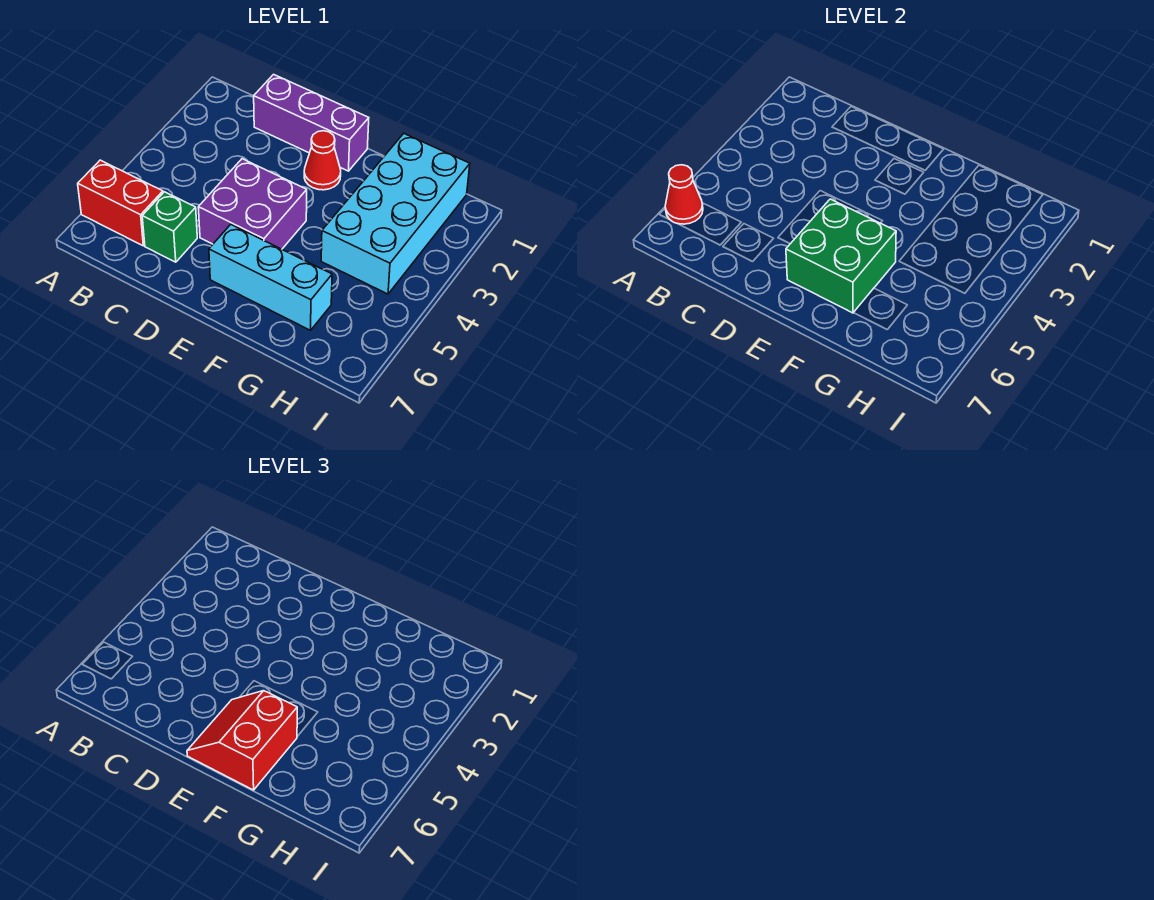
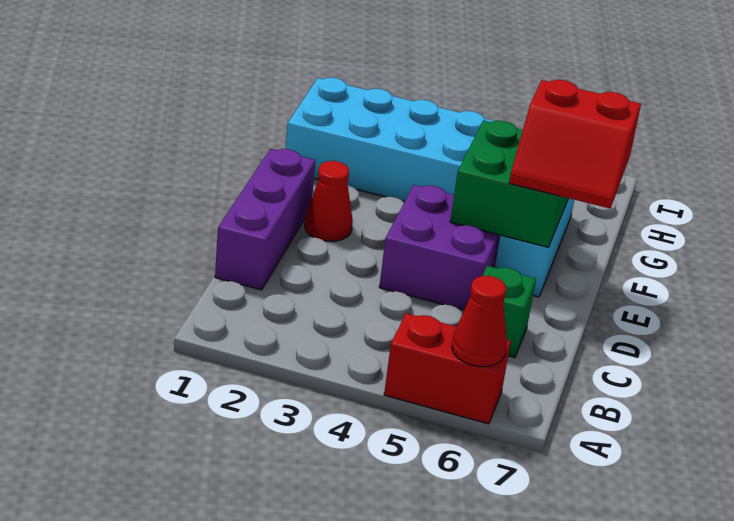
red brick A6:B6 level 1 -> red brick A5:A6 level 1

